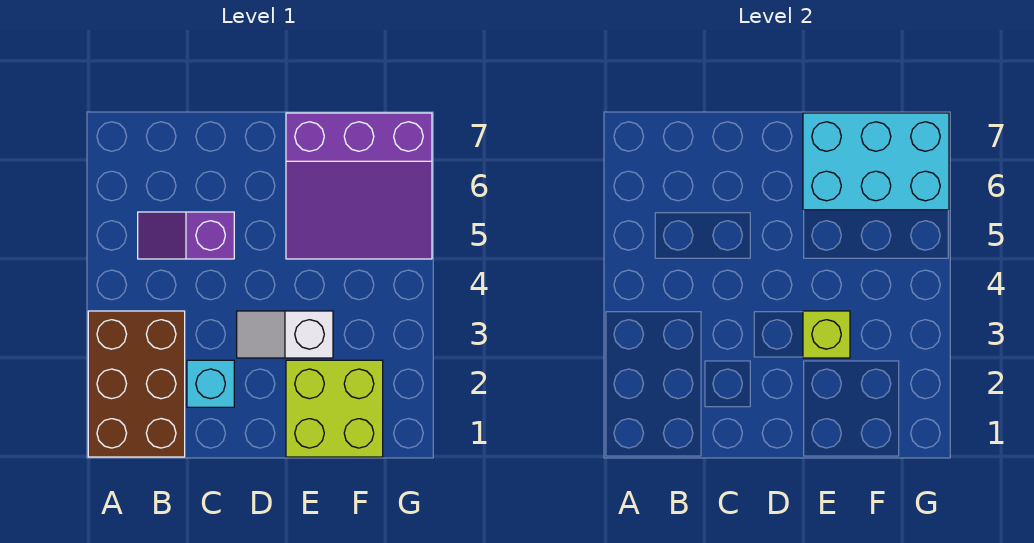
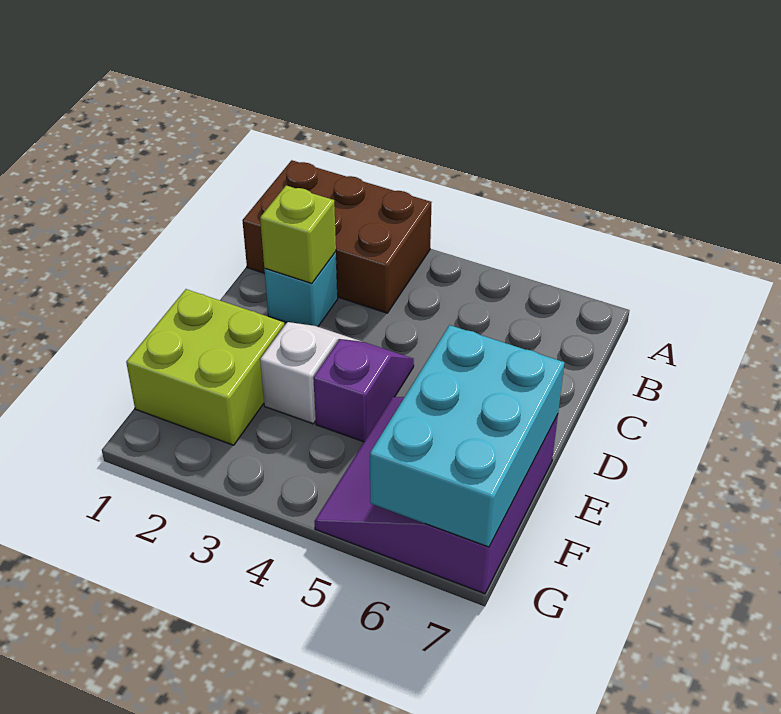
purple slope B5:C5 level 1 top C -> purple slope D4:E4 level 1 top E
lime brick E3 level 2 -> lime brick C2 level 2

